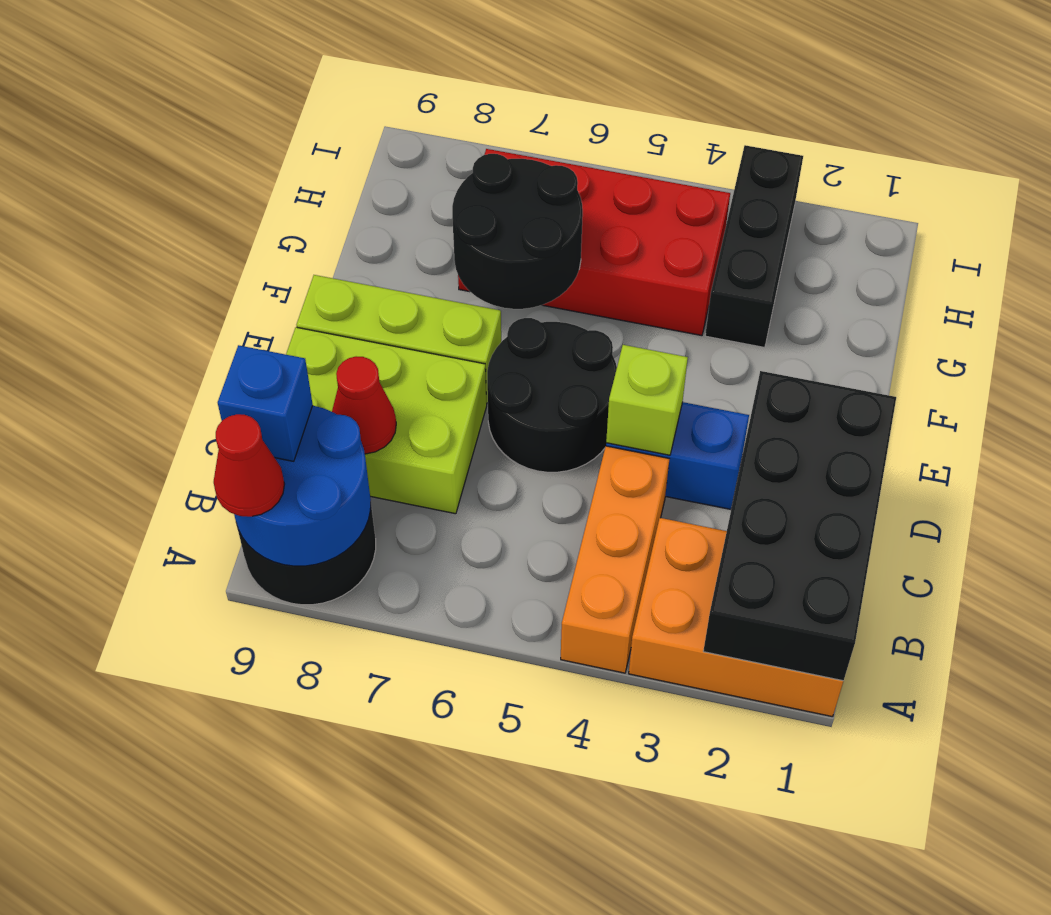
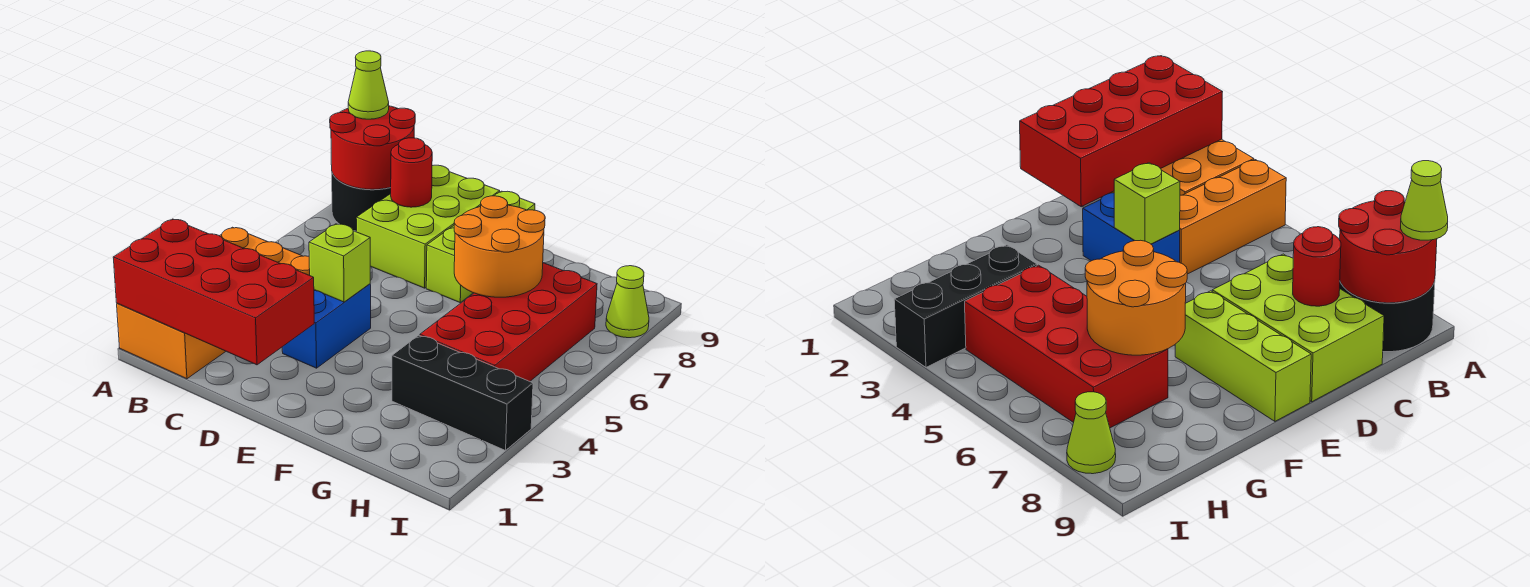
black brick A1:D2 level 2 -> red brick A1:D2 level 2
blue round brick A8:B9 level 2 -> red round brick A8:B9 level 2
red cone A9 level 3 -> lime cone A9 level 3
blue brick B9 level 3 -> none
red cone C8 level 2 -> red round brick C8 level 2
black round brick D5:E6 level 1 -> none
black round brick F6:G7 level 2 -> orange round brick F6:G7 level 2
none -> lime cone I8 level 1

